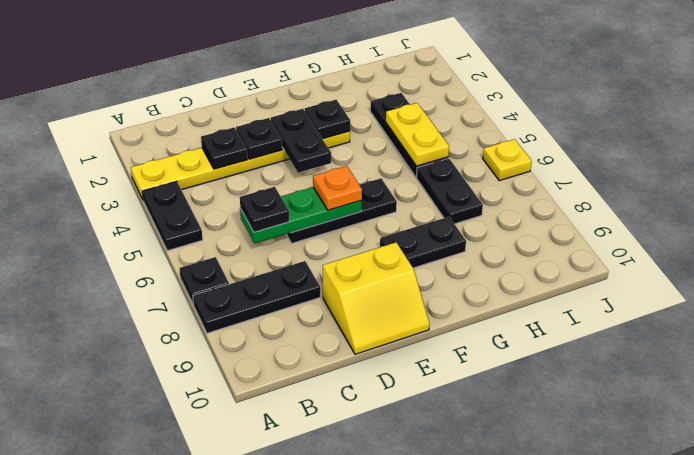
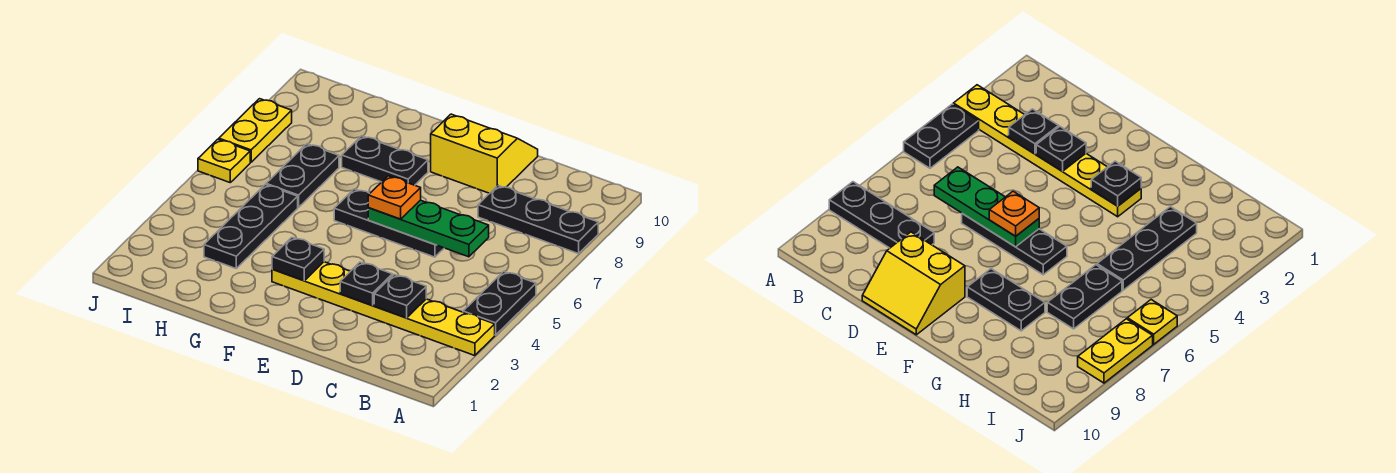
black plate A7 level 1 -> none
black plate C6 level 3 -> none
black plate E3:E4 level 2 -> none
yellow plate H4:H5 level 2 -> yellow plate J7:J8 level 1

